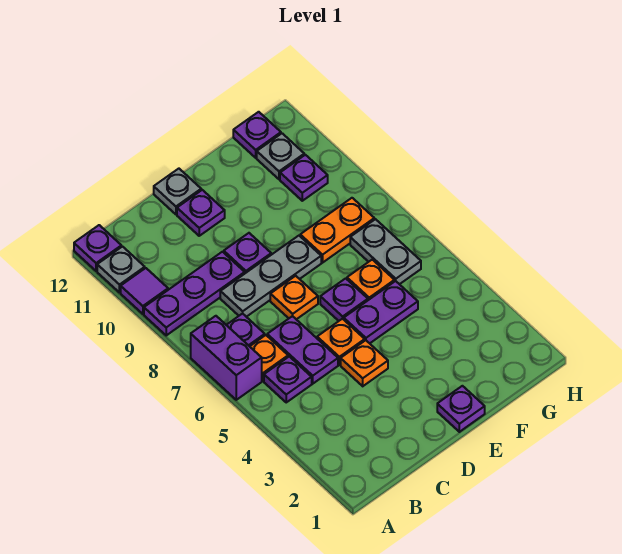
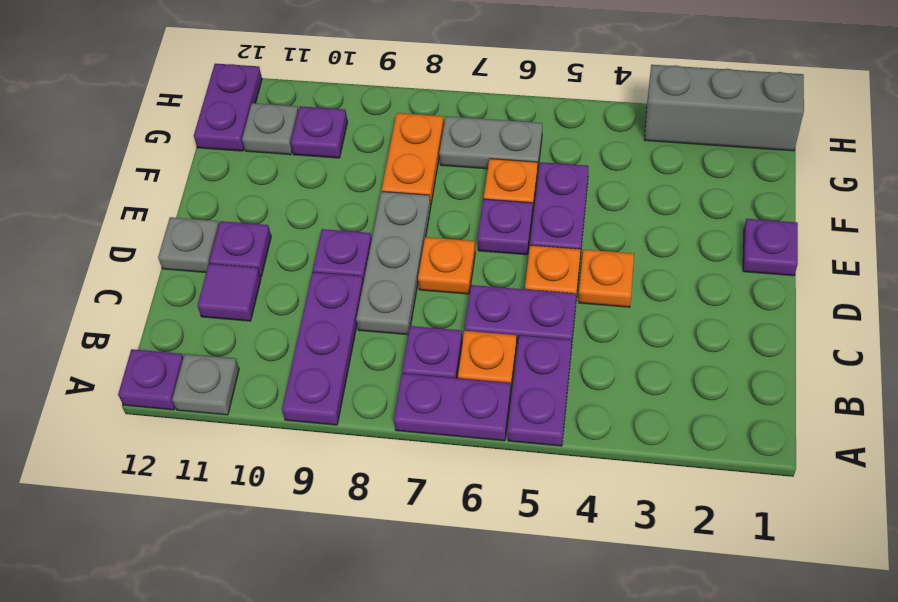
purple brick A6:A7 level 1 -> purple plate A6:A7 level 1
purple tile A10 level 1 -> purple tile C11 level 1
purple plate B5 level 1 -> purple plate A5:B5 level 1
purple plate G12 level 1 -> purple plate G12:H12 level 1
none -> grey brick H1:H3 level 1

